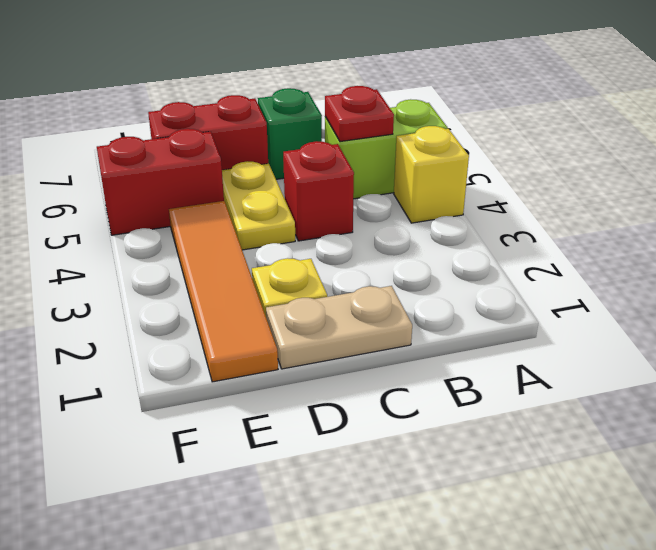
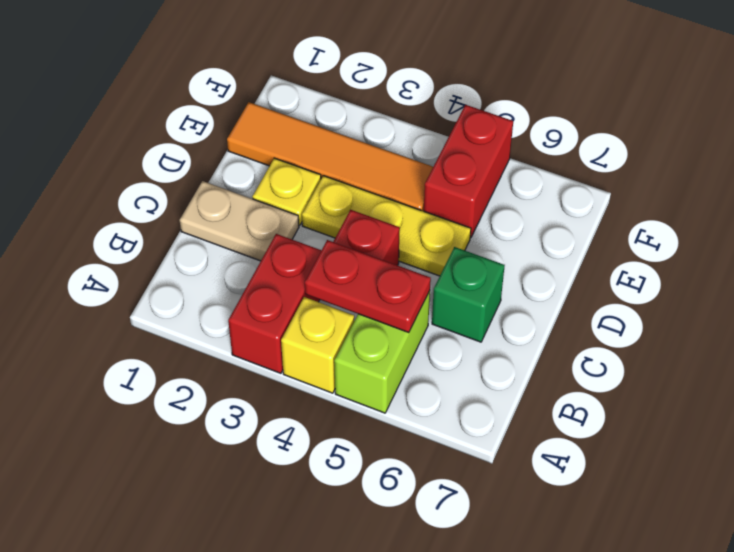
red plate B5 level 2 -> red plate B4:B5 level 2
tan plate C1:D1 level 1 -> tan plate C1:C2 level 1
yellow plate D4:D5 level 1 -> yellow plate D3:D5 level 1
red brick D6:E6 level 1 -> red brick A3:B3 level 1

